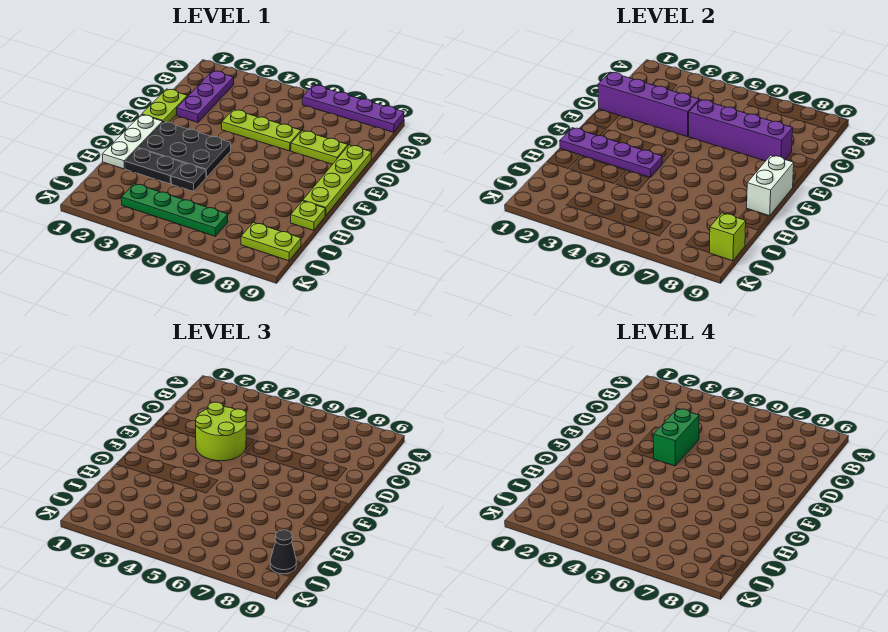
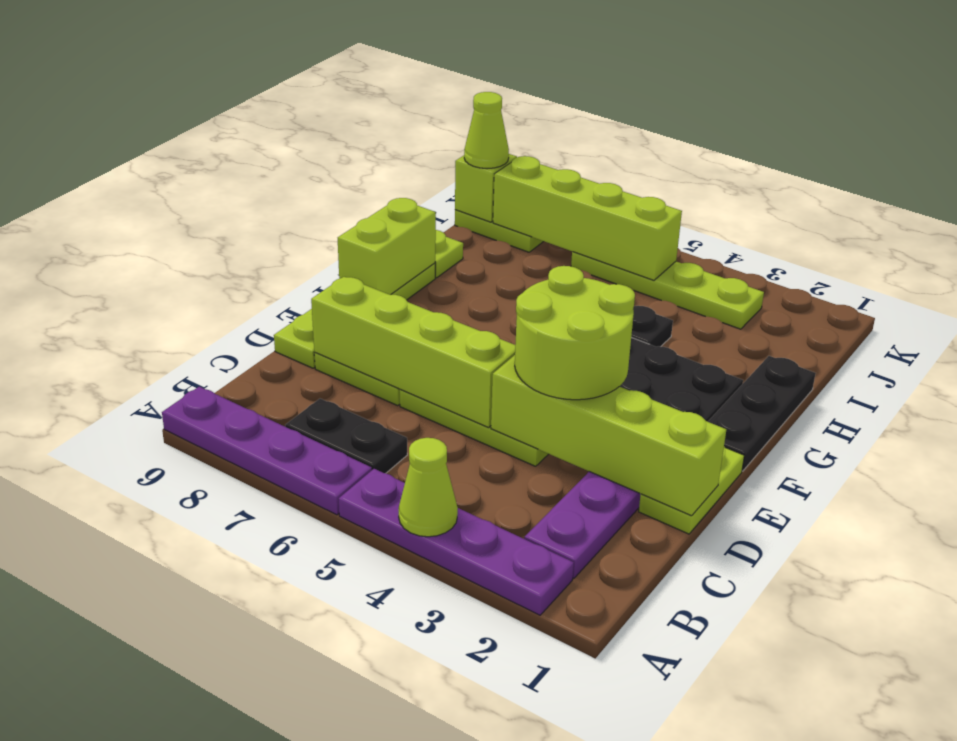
none -> lime cone A4 level 2
purple brick D1:D4 level 2 -> lime brick D1:D4 level 2
green brick D4:E4 level 4 -> none
purple brick D5:D8 level 2 -> lime brick D5:D8 level 2
white plate F1:H1 level 1 -> black plate F1:H1 level 1
white brick F9:G9 level 2 -> lime brick F9:G9 level 2
purple plate G1:G4 level 2 -> purple plate A2:A5 level 1
black plate H2:H3 level 1 -> black plate B6:B7 level 1
green plate J3:J6 level 1 -> lime plate J3:J6 level 1
none -> lime brick J5:J8 level 2
black cone J9 level 3 -> lime cone J9 level 3

